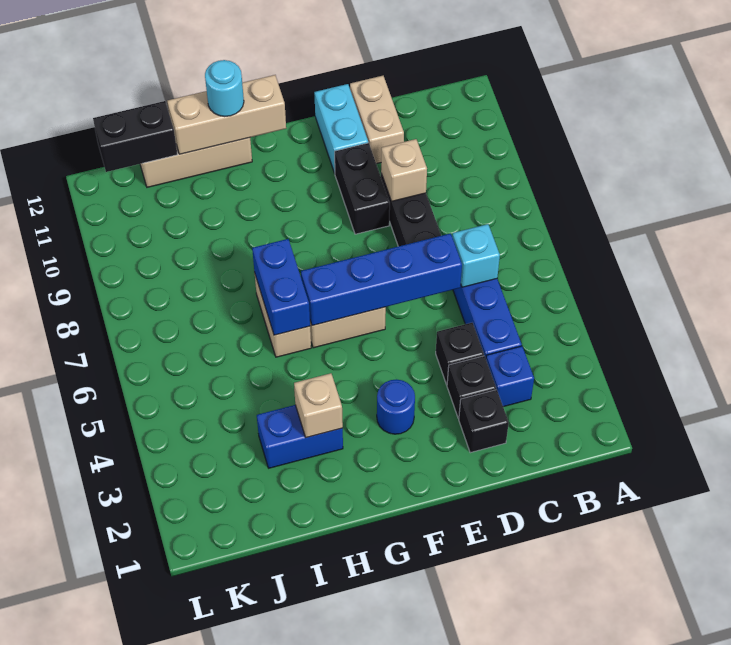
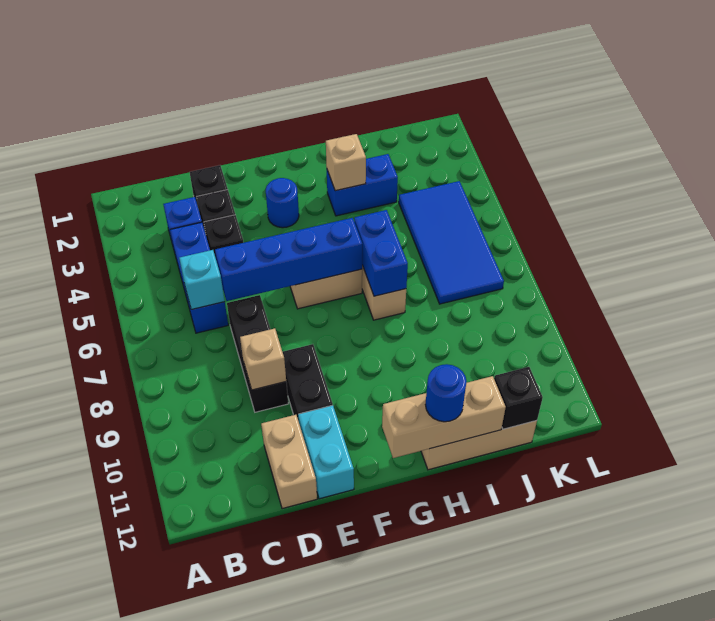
cyan round brick H12 level 3 -> blue round brick H12 level 3
none -> blue tile J4:K7 level 1
black brick J12:K12 level 2 -> black brick J12 level 2

